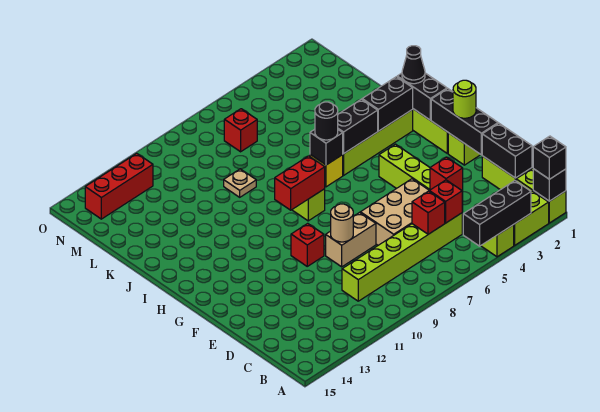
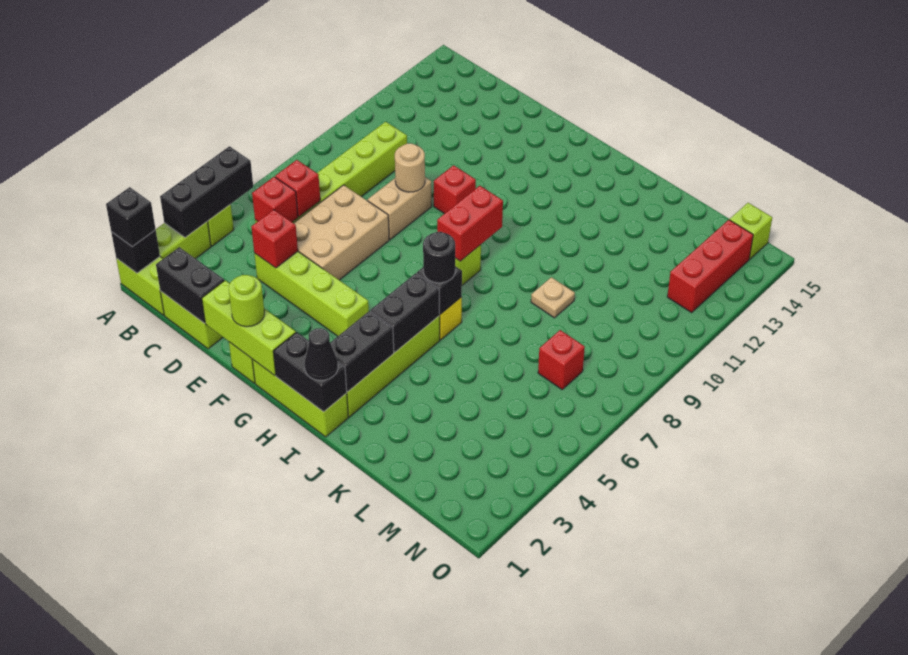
black brick E1:G1 level 2 -> lime brick E1:G1 level 2
none -> lime brick N15 level 1

